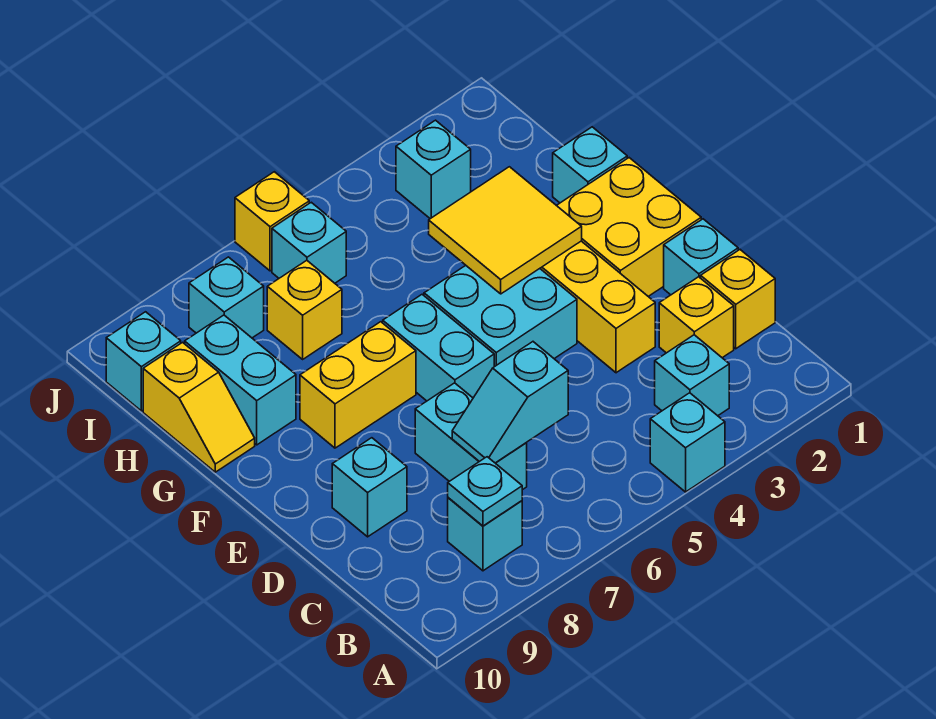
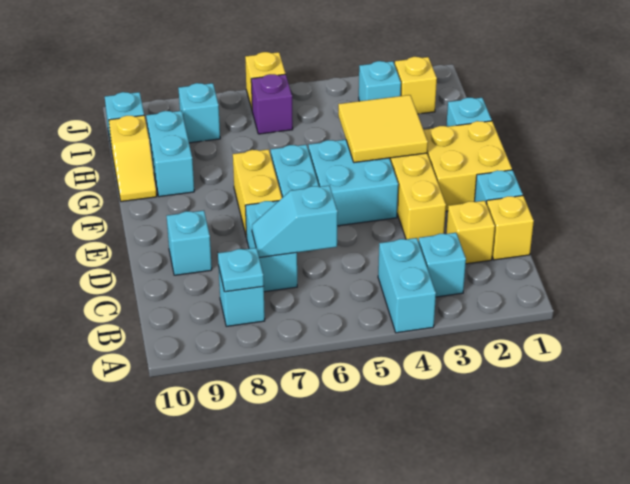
cyan brick A4 level 1 -> cyan brick A4:B4 level 1
yellow brick F7:F8 level 1 -> yellow brick E7:F7 level 1
yellow brick H7 level 1 -> yellow brick I2 level 1
cyan brick I6 level 1 -> purple brick I6 level 1

